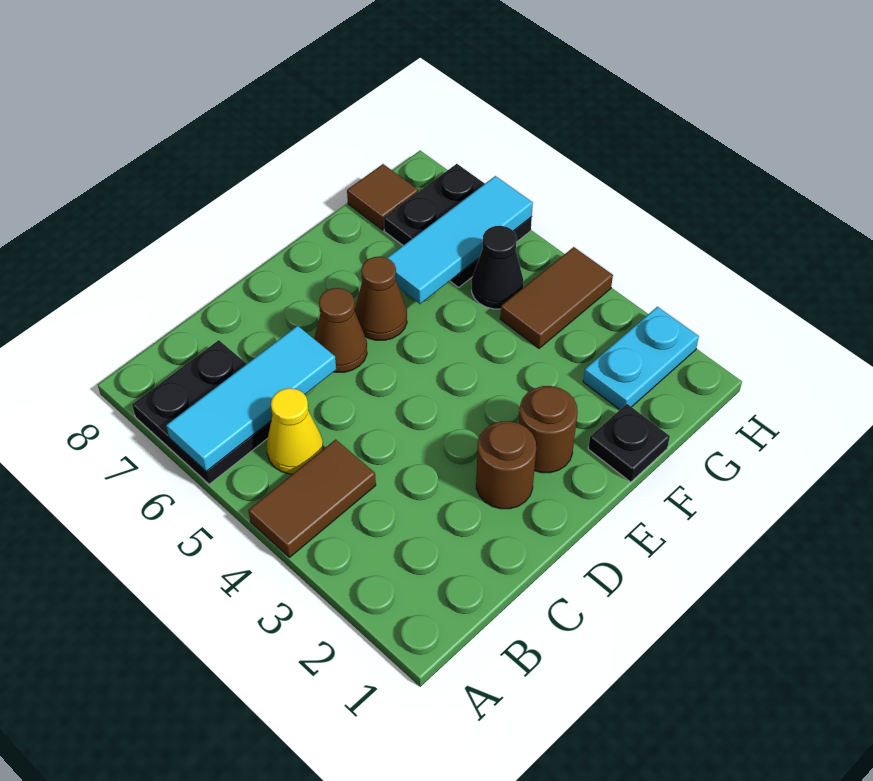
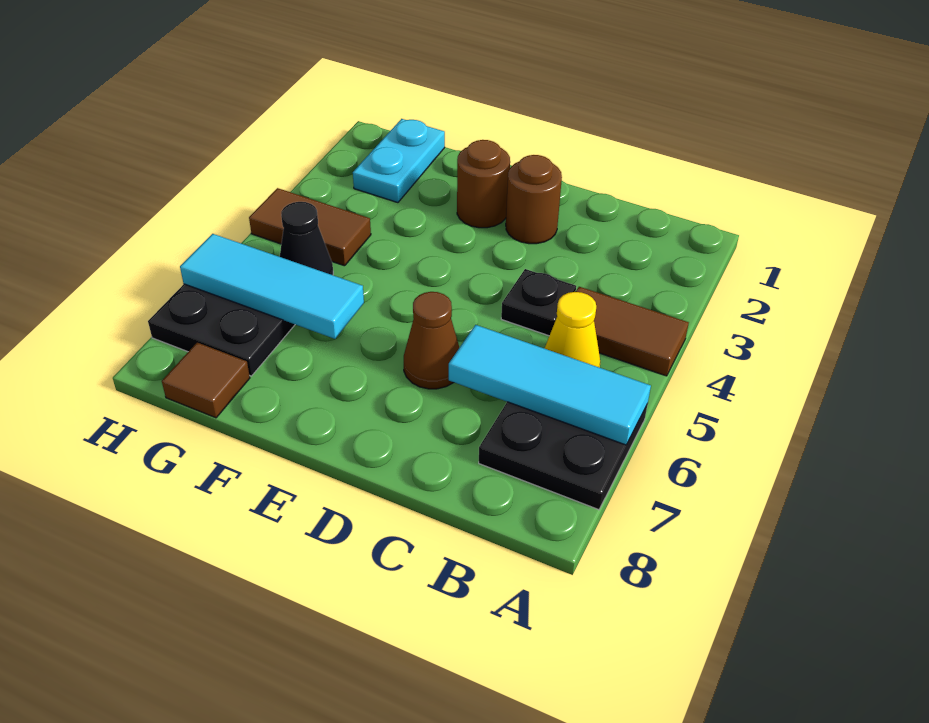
brown cone E6 level 1 -> none
black plate F1 level 1 -> black plate C4 level 1
cyan plate G2:H2 level 1 -> cyan plate G1:G2 level 1

